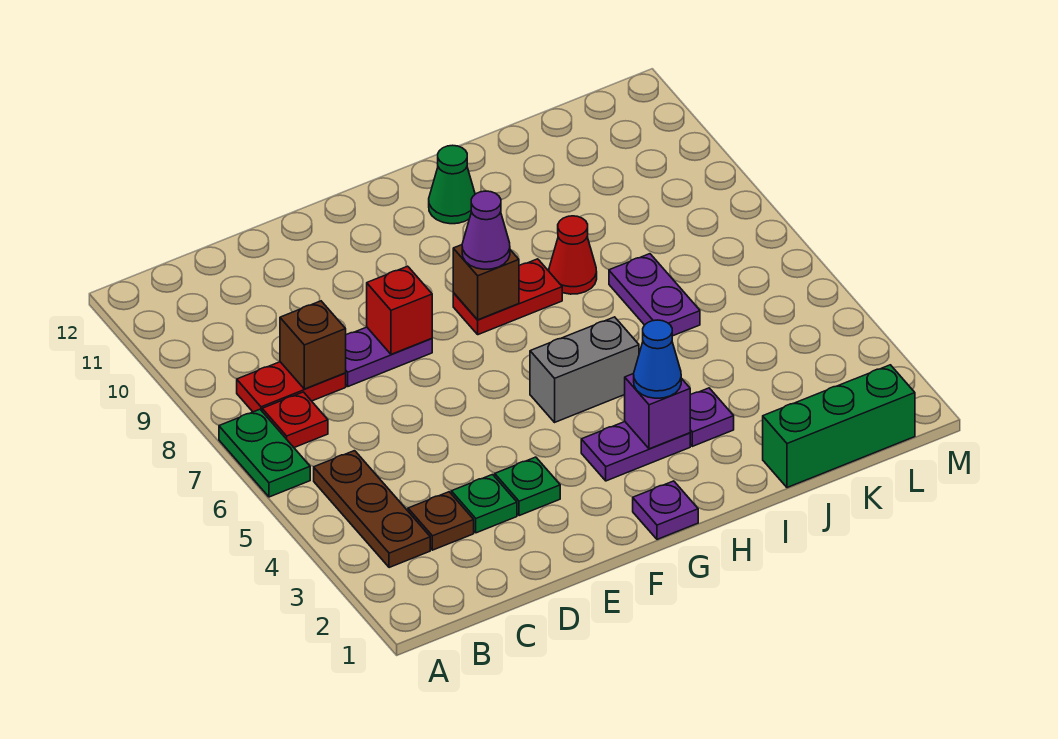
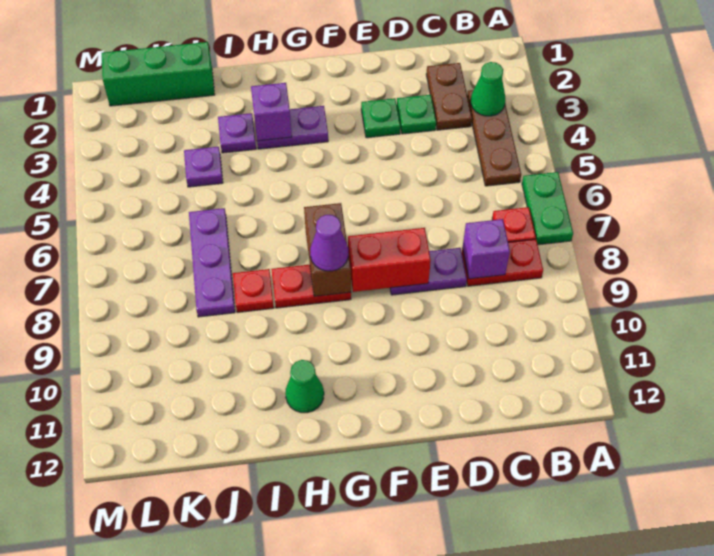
none -> green cone B3 level 2
brown plate C3 level 1 -> brown plate C2:C3 level 1
brown brick C8 level 2 -> purple brick C8 level 2
red brick E8 level 2 -> red brick E8:F8 level 2
purple plate G1 level 1 -> purple plate J4 level 1
grey brick G5:H5 level 1 -> none
brown brick G8 level 2 -> brown brick G7:G8 level 2
blue cone H3 level 3 -> none
red cone I8 level 1 -> red plate I8 level 1
purple plate J6:J7 level 1 -> purple plate J6:J8 level 1

